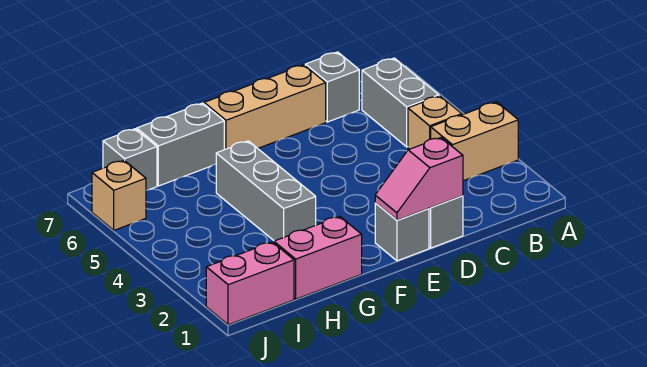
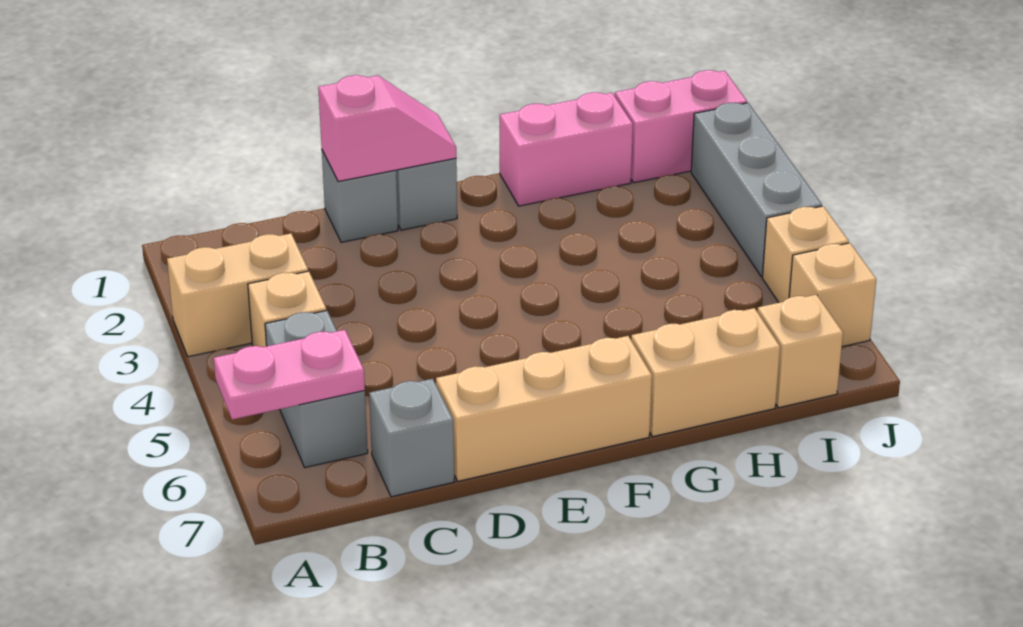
none -> pink plate A6:B6 level 2
grey brick G3:G5 level 1 -> grey brick J2:J4 level 1
grey brick G7:H7 level 1 -> tan brick G7:H7 level 1
grey brick I7 level 1 -> tan brick I7 level 1
none -> tan brick J5 level 1

